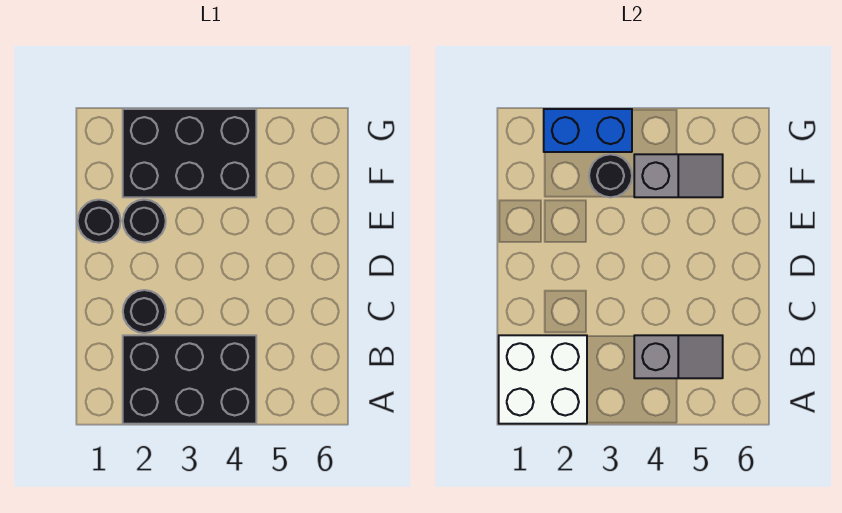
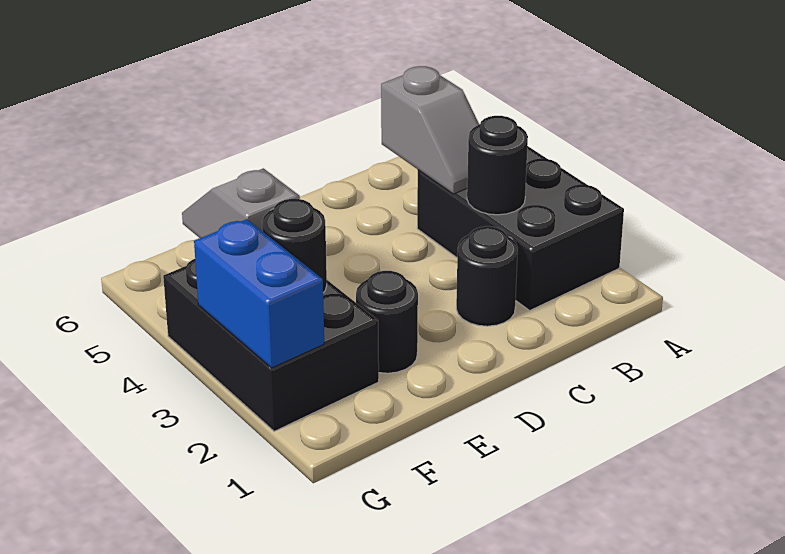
white brick A1:B2 level 2 -> none
grey slope B4:B5 level 2 top 4 -> grey slope B4:B5 level 2 top 5
black round brick E1 level 1 -> black round brick B3 level 2

